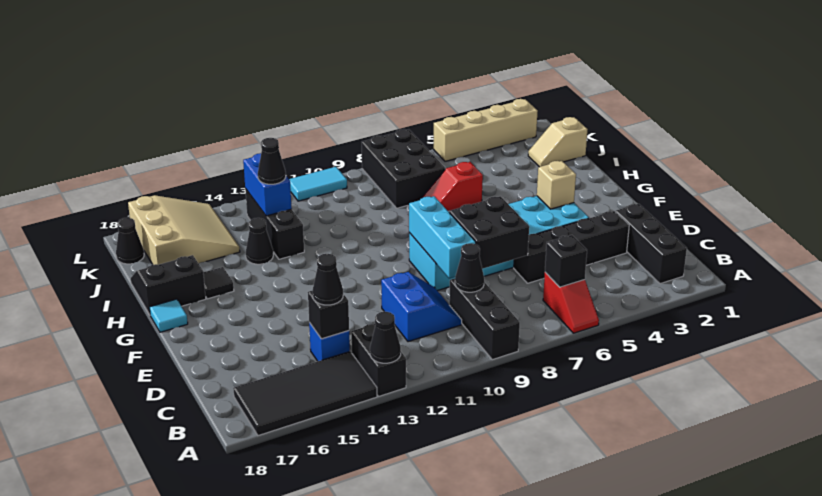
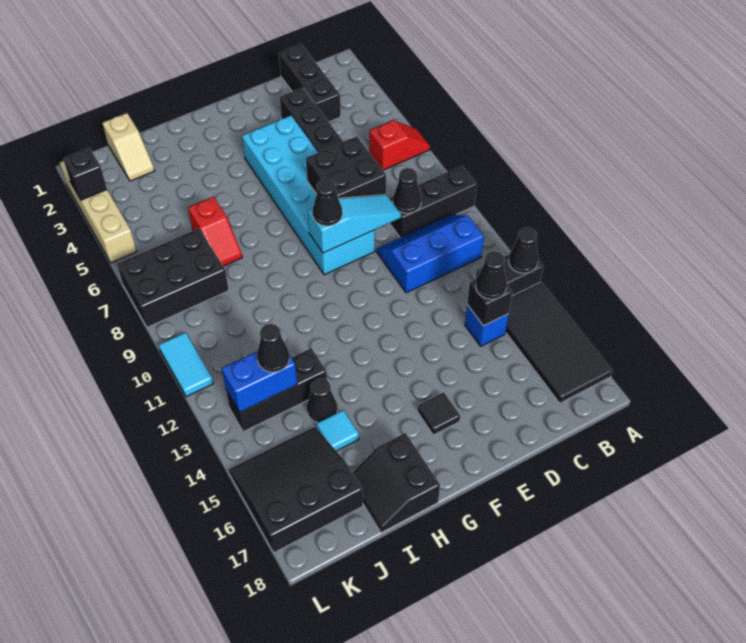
black brick B2:D2 level 1 -> black brick C1:C3 level 1
black brick B6 level 2 -> black brick L3 level 2
blue slope C10:D11 level 1 top 11 -> blue slope B10:D11 level 1 top 11
cyan brick D9:F9 level 2 -> cyan slope D9:F9 level 2 top F
tan brick F4 level 2 -> none
cyan tile G18 level 1 -> cyan tile I15 level 1
black tile H16 level 1 -> black tile F16 level 1
tan slope J15:L17 level 1 top 17 -> black slope J15:L17 level 1 top 17
black cone K18 level 1 -> black cone F9 level 3

